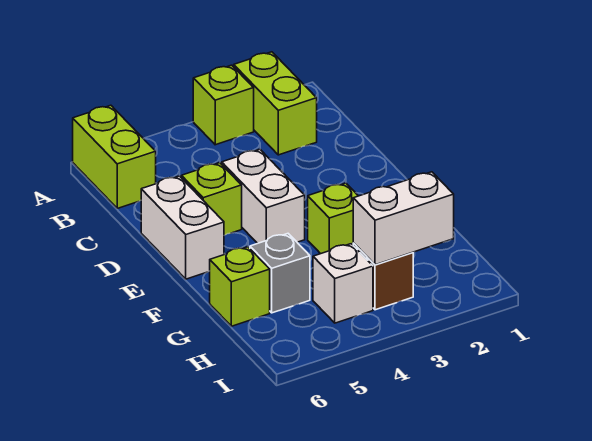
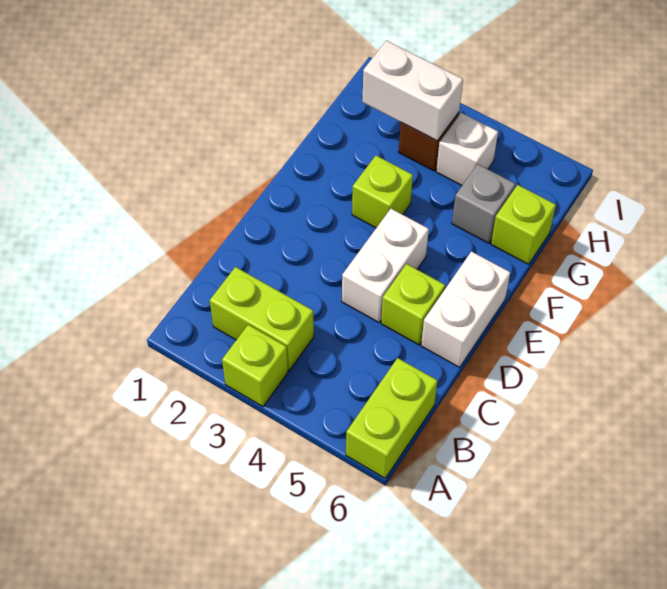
lime brick A2:B2 level 1 -> lime brick B2:B3 level 1

